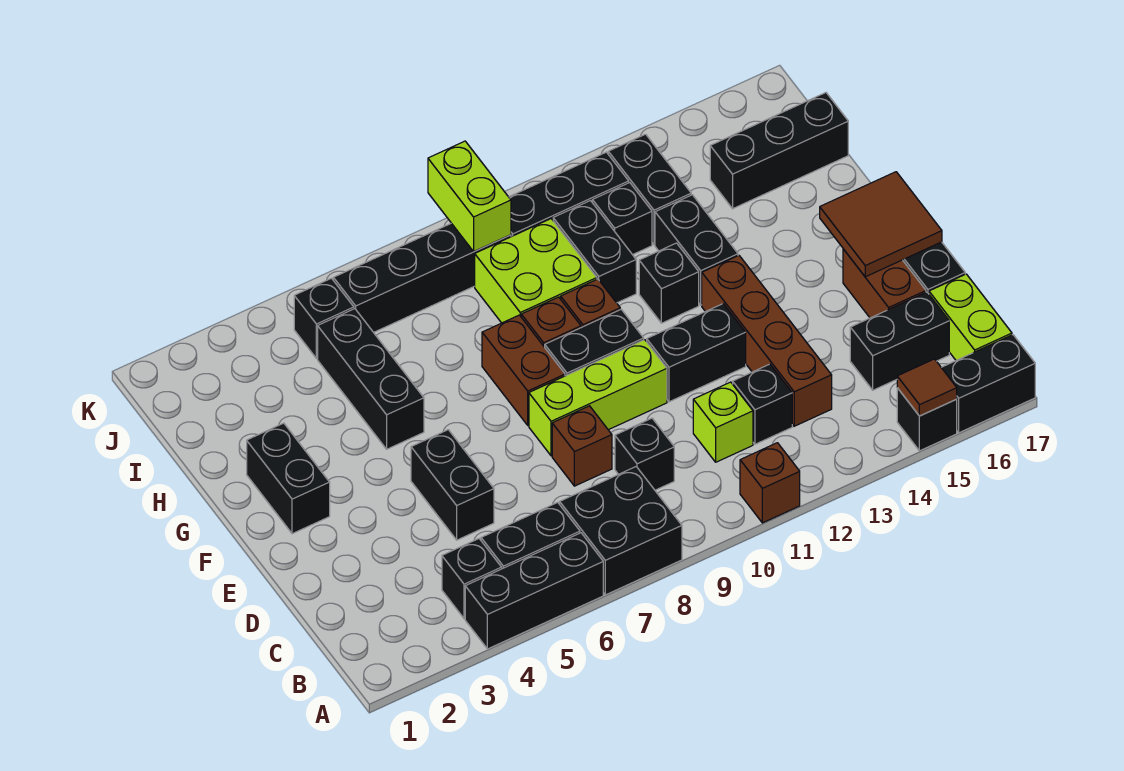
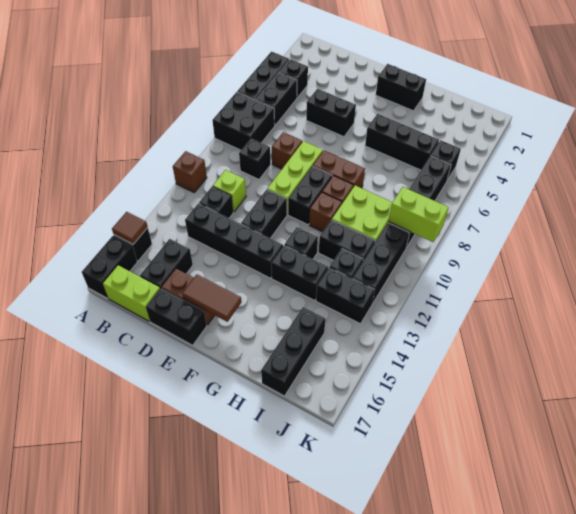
brown brick C13:F13 level 1 -> black brick C13:F13 level 1
brown tile E16:F17 level 2 -> brown tile E16:F16 level 2

